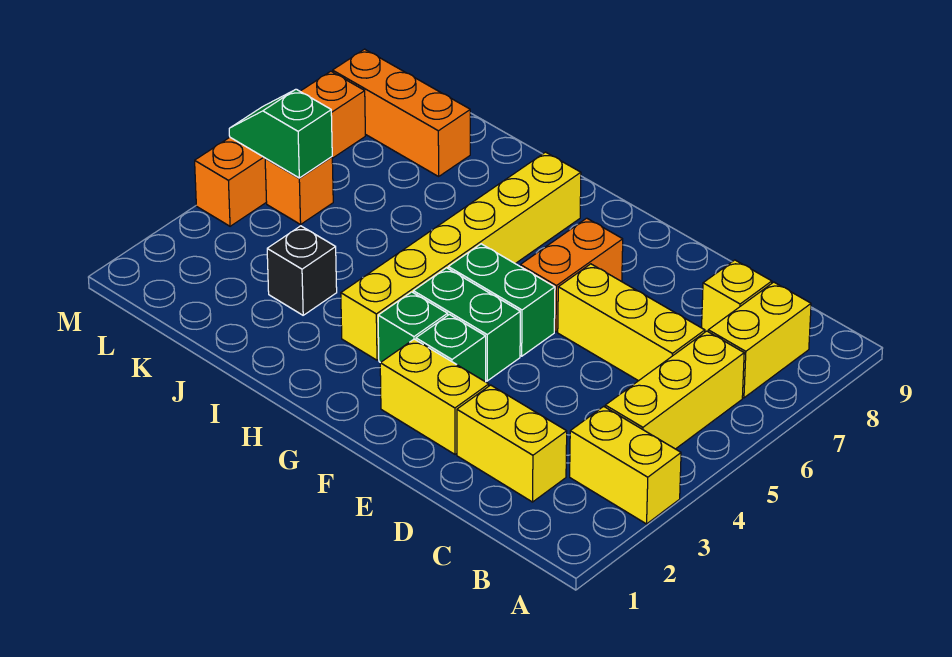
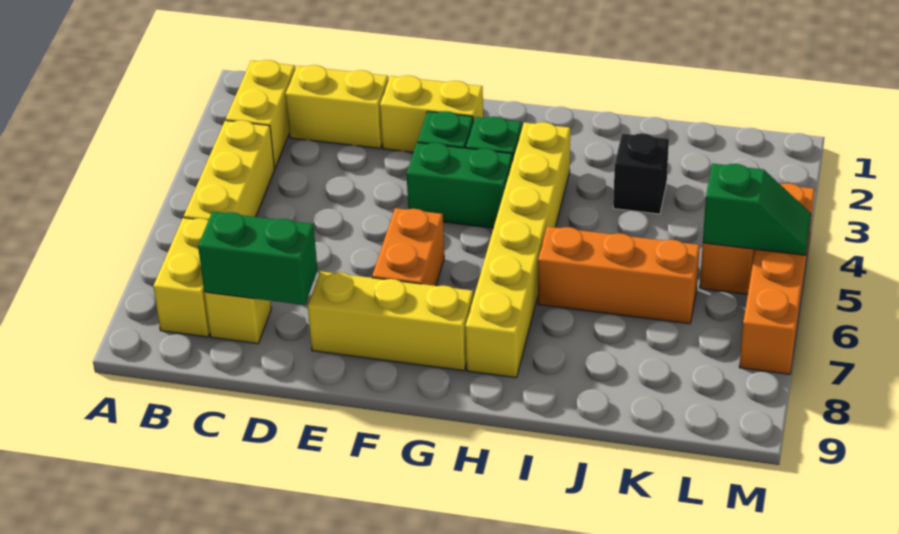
yellow brick A3:B3 level 1 -> yellow brick B2:B3 level 1
yellow brick C6:E6 level 1 -> yellow brick E8:G8 level 1
green brick F5:G5 level 1 -> green brick C8:D8 level 2
orange brick K8:M8 level 1 -> orange brick I6:K6 level 1

